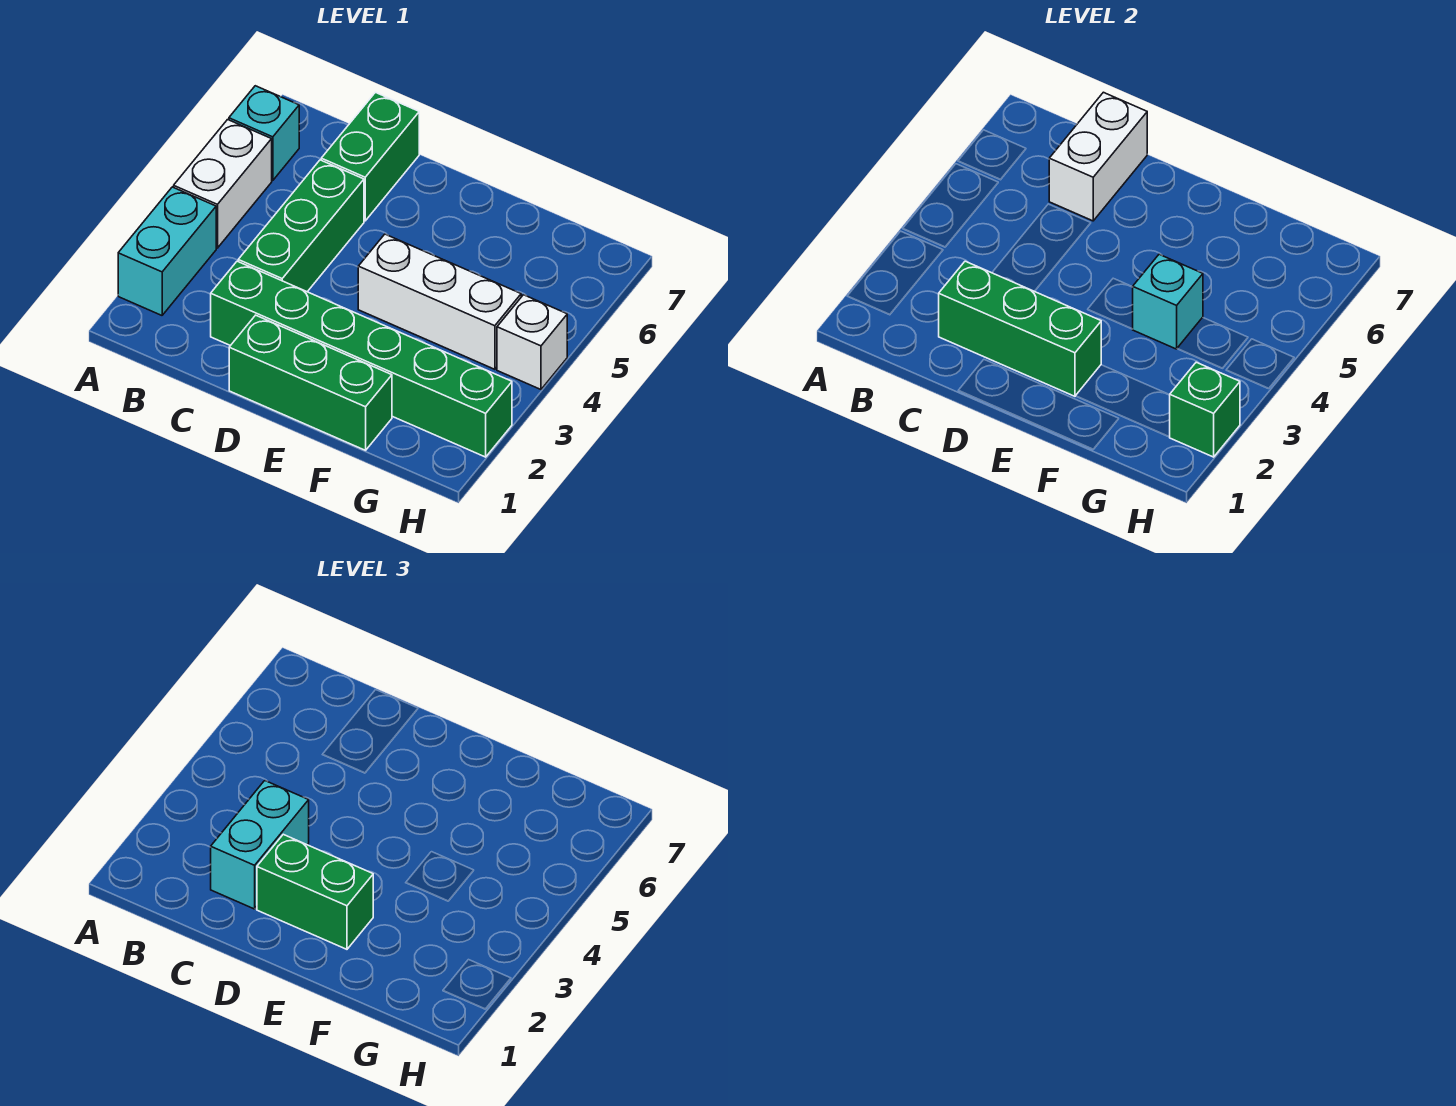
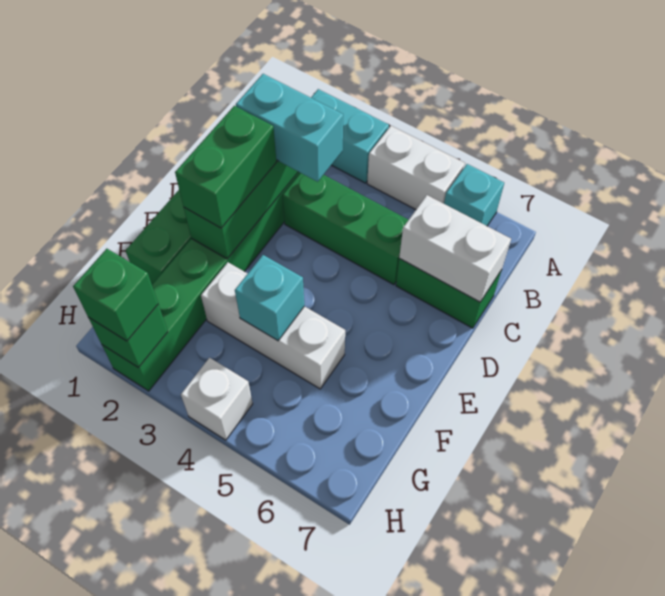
white brick E4:G4 level 1 -> white brick F3:F5 level 1
none -> green brick H2 level 3

